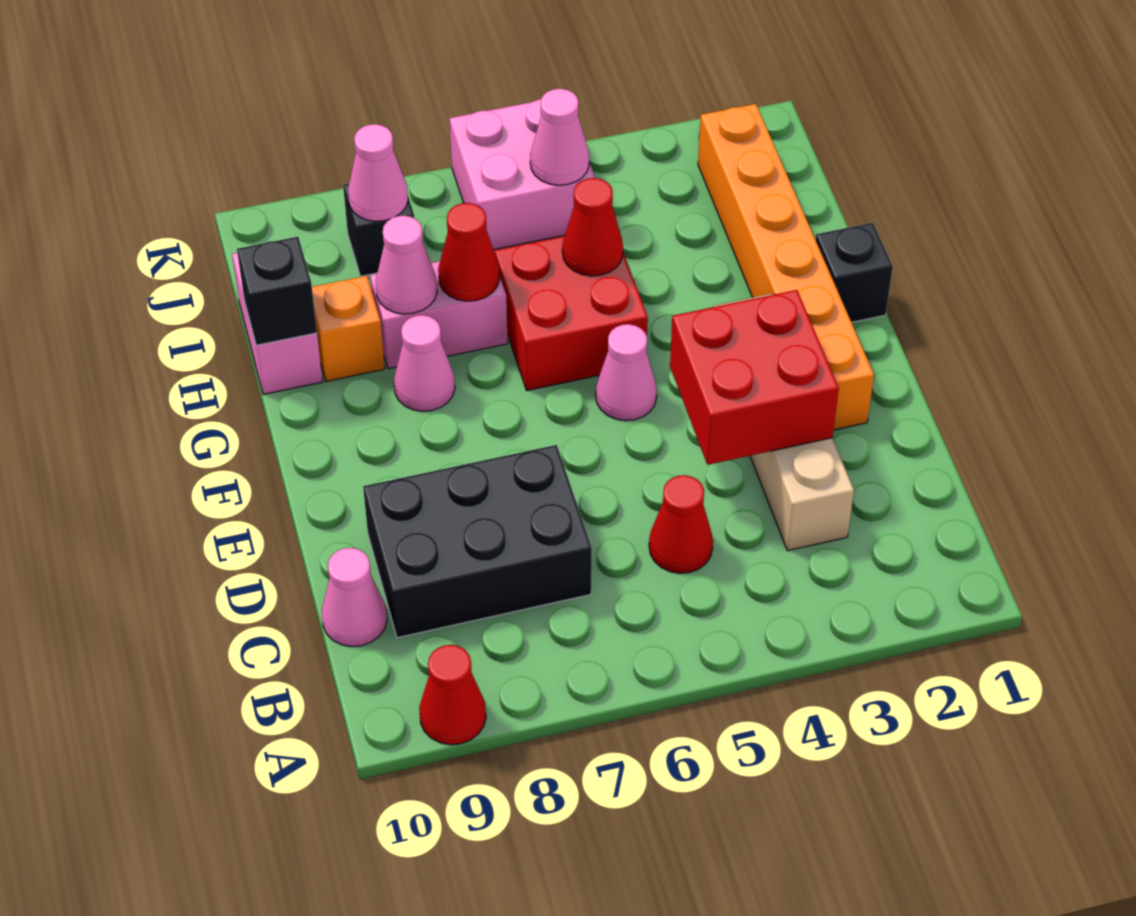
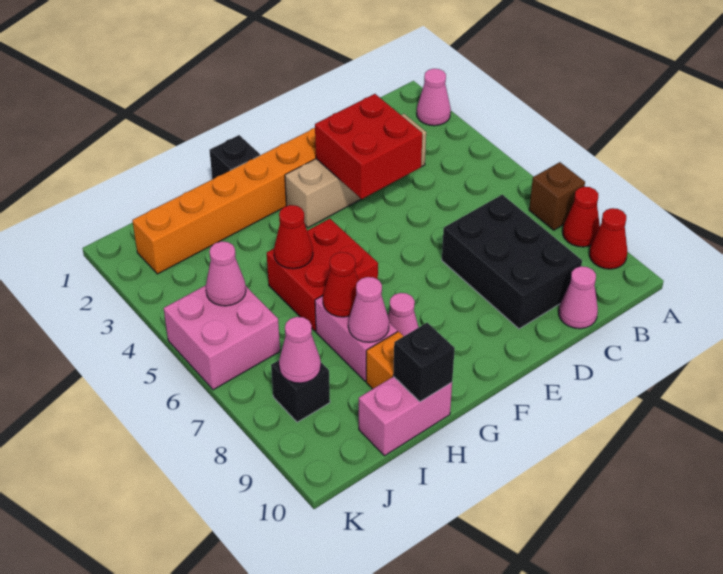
none -> brown brick A7 level 1
red cone C5 level 1 -> red cone A8 level 1
pink cone F5 level 1 -> pink cone A2 level 1

